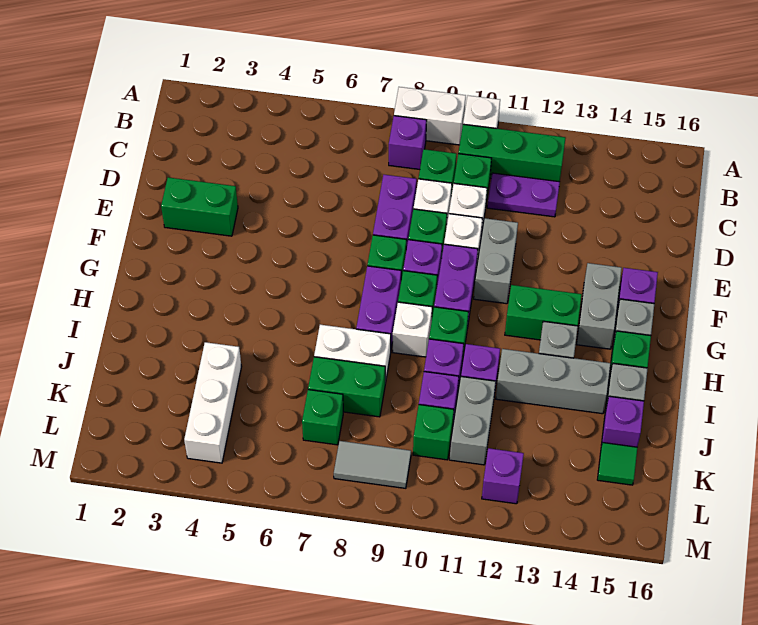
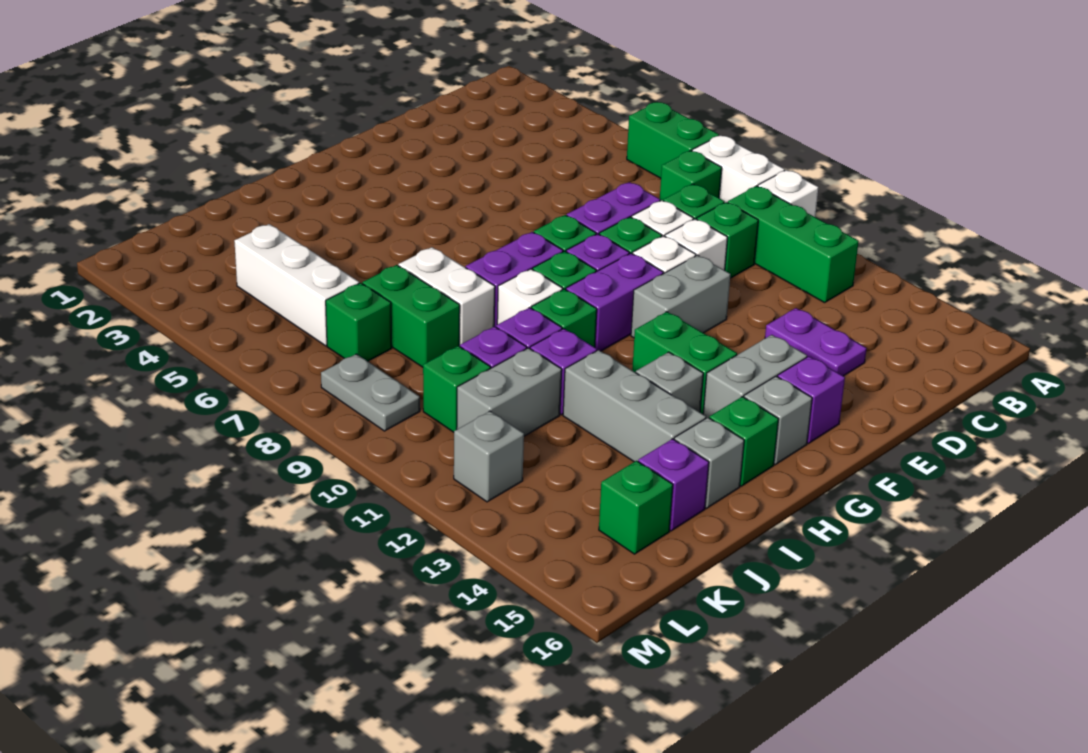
purple brick B8 level 1 -> green brick B8 level 1
purple plate C11:C12 level 1 -> purple plate D13:D14 level 1
green brick E2:E3 level 1 -> green brick A6:A7 level 1
white brick J4:L4 level 1 -> white brick K4:K6 level 1
green tile K15 level 1 -> green brick K15 level 1
grey tile L8:L9 level 1 -> grey plate L8:L9 level 1
purple brick L12 level 1 -> grey brick L12 level 1

